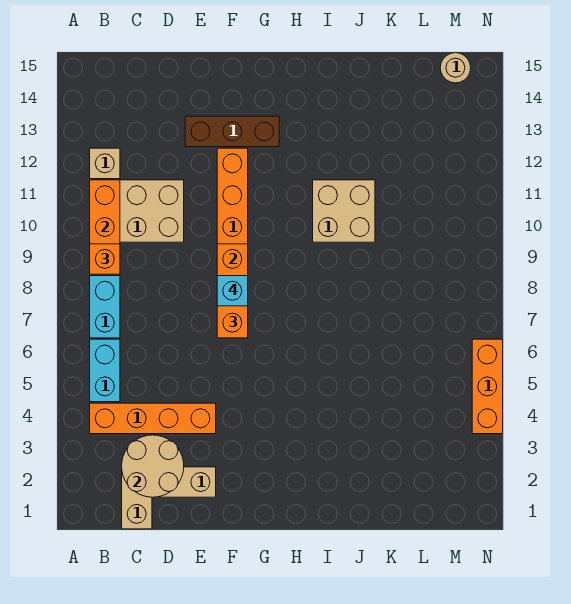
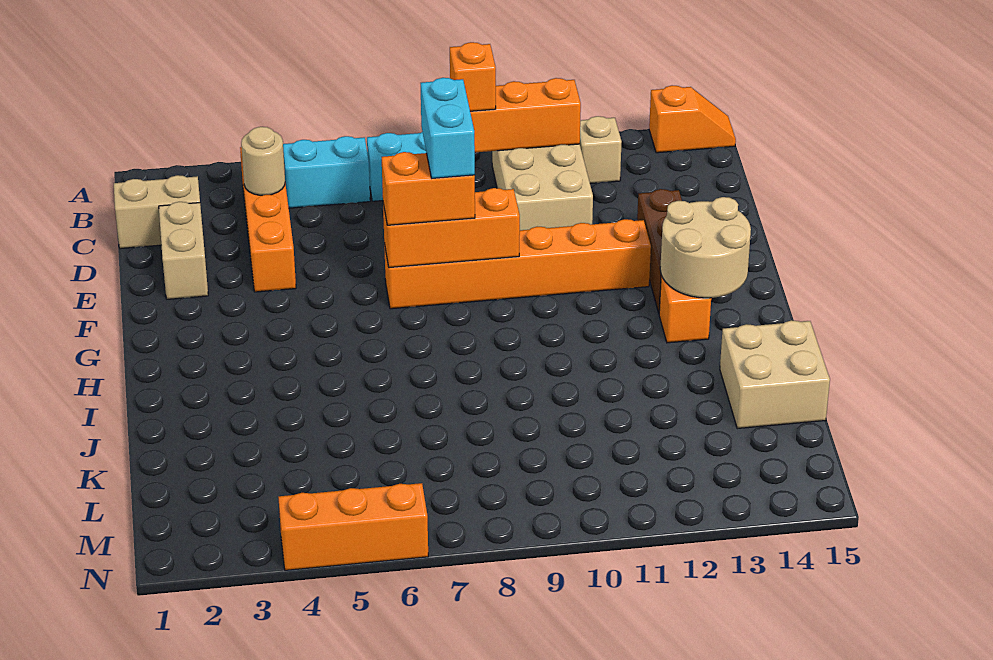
none -> orange slope A14:A15 level 1 top 14
tan round brick C2:D3 level 2 -> tan round brick G13:H14 level 2
cyan brick F8 level 4 -> cyan brick E8:F8 level 4
none -> orange brick H13 level 1
tan brick I10:J11 level 1 -> tan brick J14:K15 level 1
tan round brick M15 level 1 -> tan round brick C4 level 2

